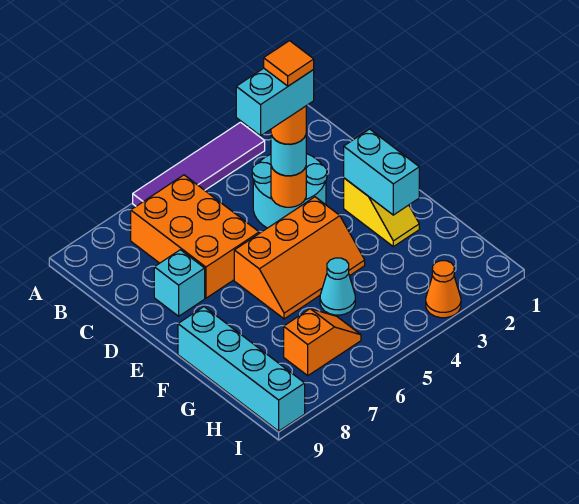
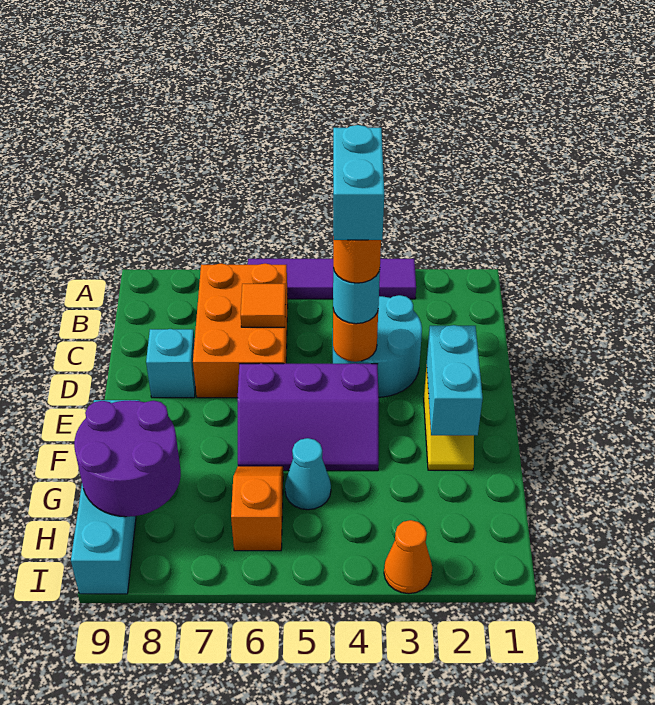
cyan brick D4:D5 level 5 -> cyan brick C4:D4 level 5
orange tile D4 level 6 -> orange tile C6 level 2
orange slope E4:F6 level 1 top E -> purple slope E4:F6 level 1 top E
none -> purple round brick G8:H9 level 2
orange slope H6:H7 level 1 top 7 -> orange slope G6:H6 level 1 top H

